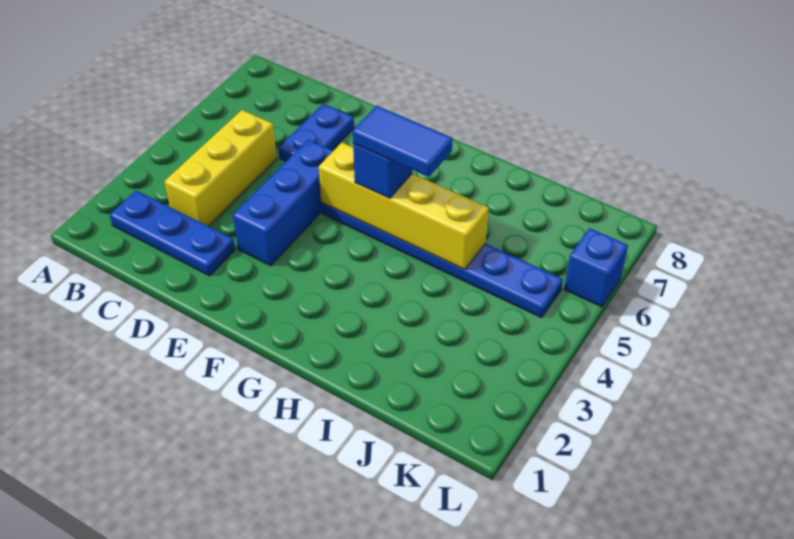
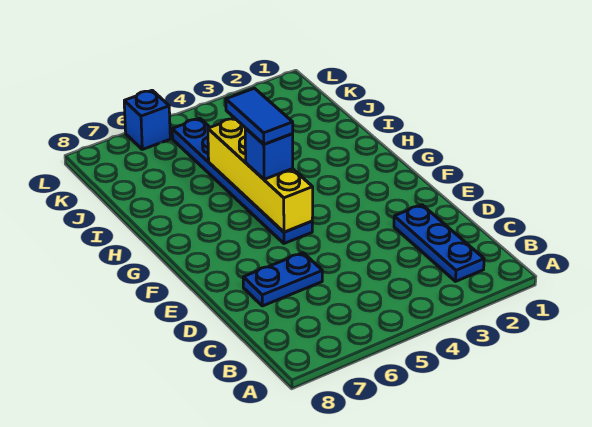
yellow brick C3:C5 level 1 -> none
blue brick E3:E5 level 1 -> none

